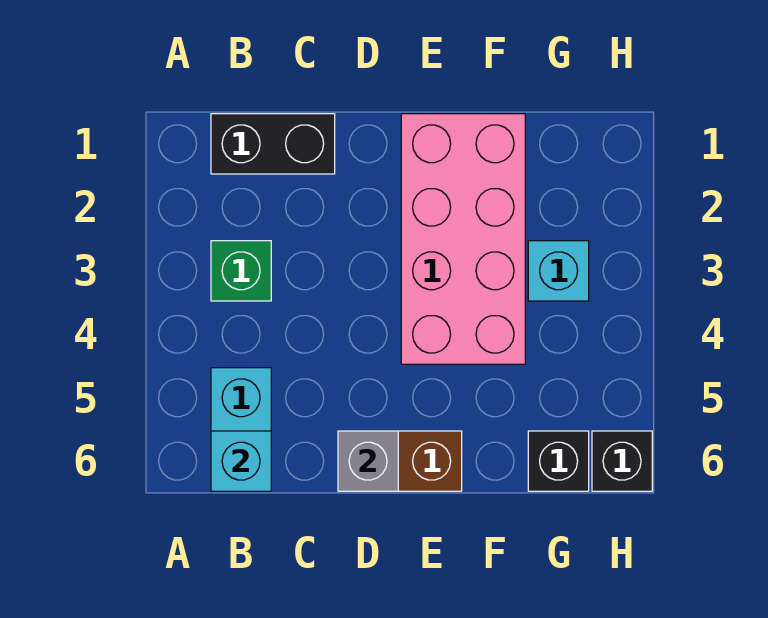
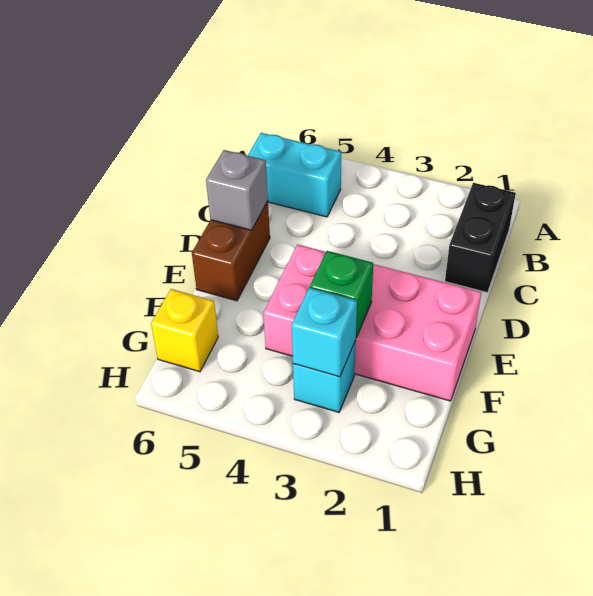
green brick B3 level 1 -> green brick F3 level 2
cyan brick B6 level 2 -> cyan brick G3 level 2
black brick G6 level 1 -> yellow brick G6 level 1
black brick H6 level 1 -> none

